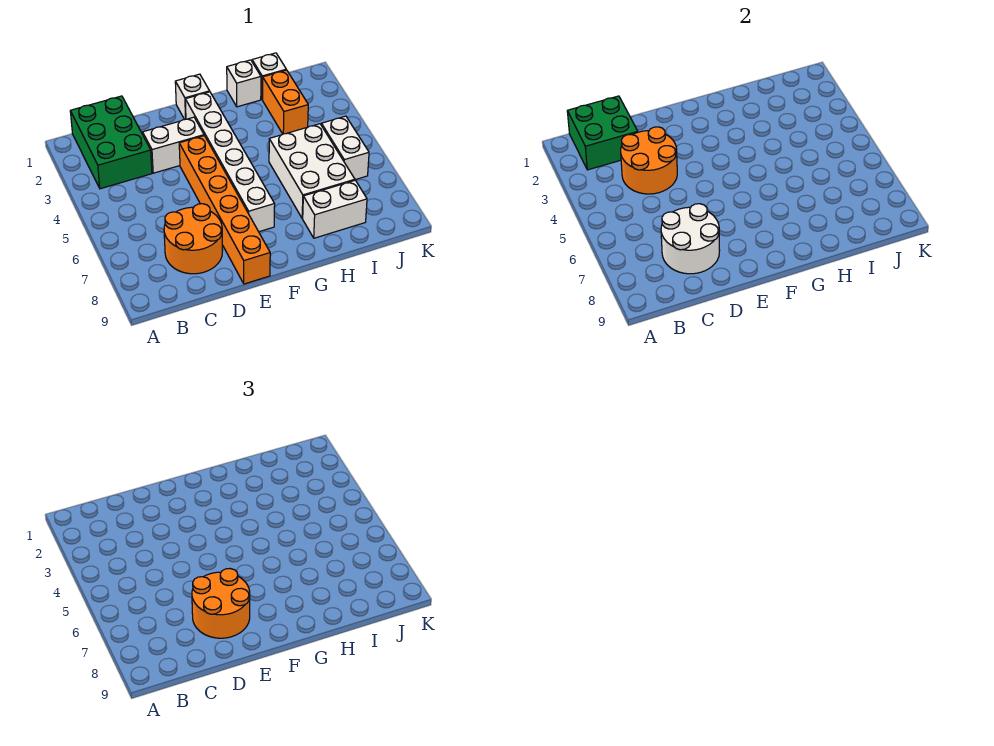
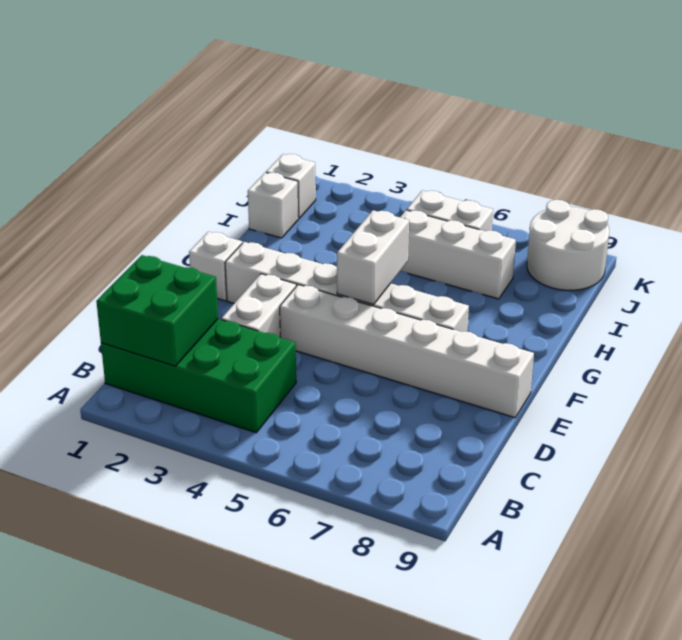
green brick B1:C3 level 1 -> green brick B1:C4 level 1
orange round brick C3:D4 level 2 -> none
orange round brick C7:D8 level 1 -> none
white round brick C7:D8 level 2 -> white round brick J8:K9 level 1
orange round brick D7:E8 level 3 -> none
orange brick E4:E9 level 1 -> white brick E4:E9 level 1
white brick H1 level 1 -> white brick J1 level 1
white brick H5:I7 level 1 -> white brick I5:I7 level 1
white brick H8:I8 level 1 -> white brick F5:G5 level 2
orange brick I2:I3 level 1 -> none

